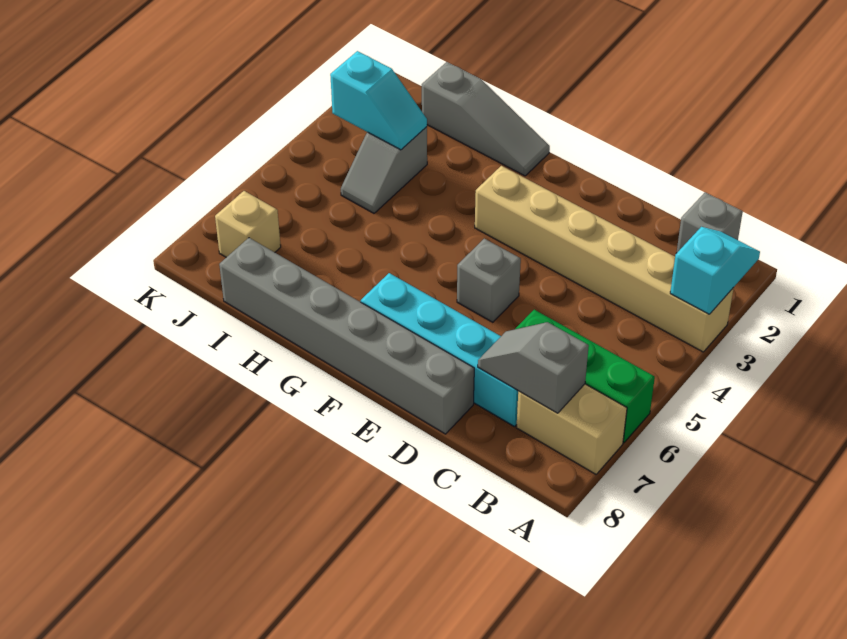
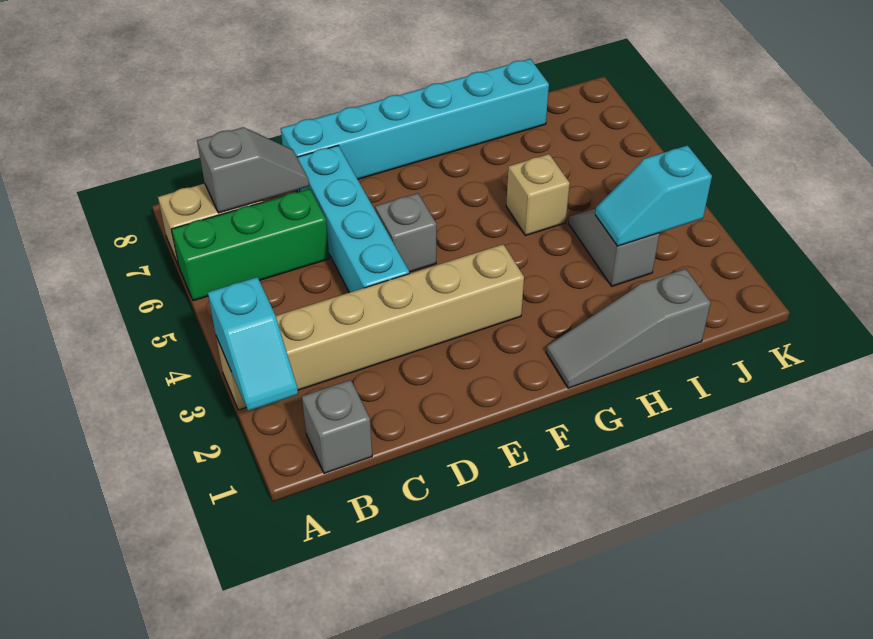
cyan brick C7:F7 level 1 -> cyan brick D4:D7 level 1
grey brick D8:I8 level 1 -> cyan brick D8:I8 level 1
tan brick J7 level 1 -> tan brick H5 level 1

